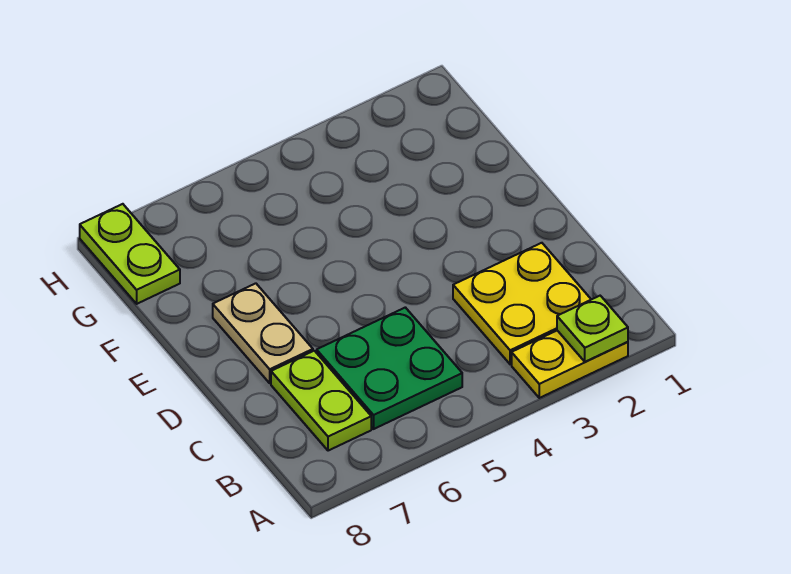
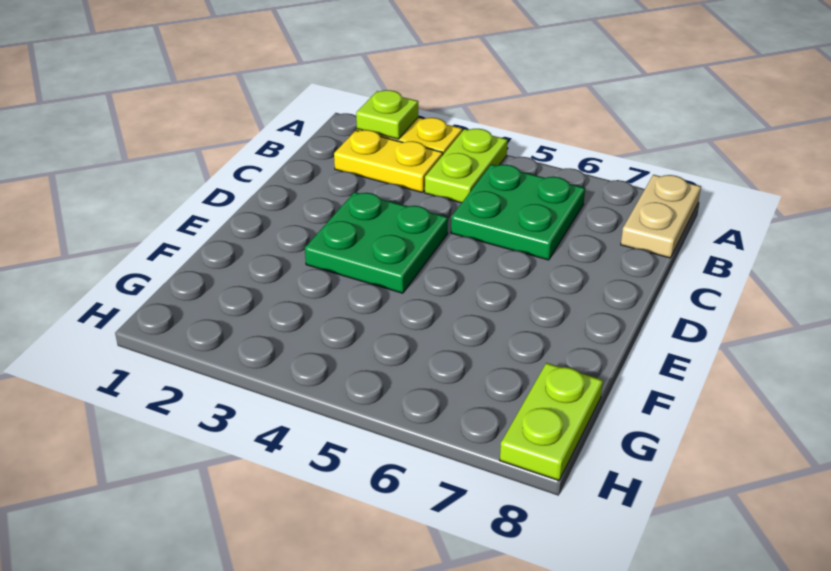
yellow plate B2:C3 level 1 -> yellow plate B2:B3 level 1
lime plate B7:C7 level 1 -> lime plate A4:B4 level 1
none -> green plate D3:E4 level 1
tan plate D7:E7 level 1 -> tan plate A8:B8 level 1

